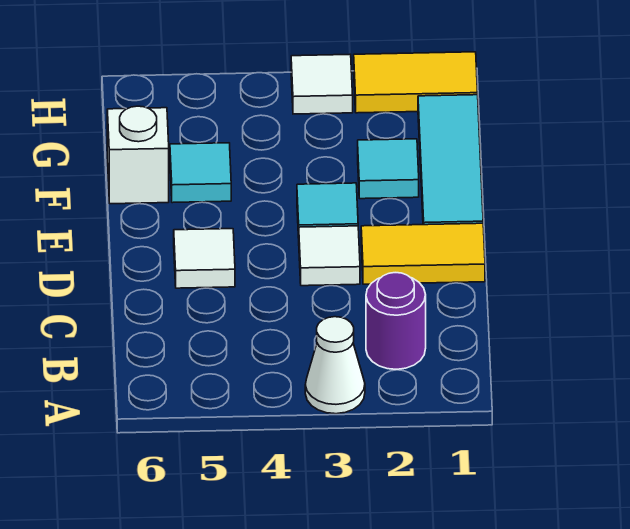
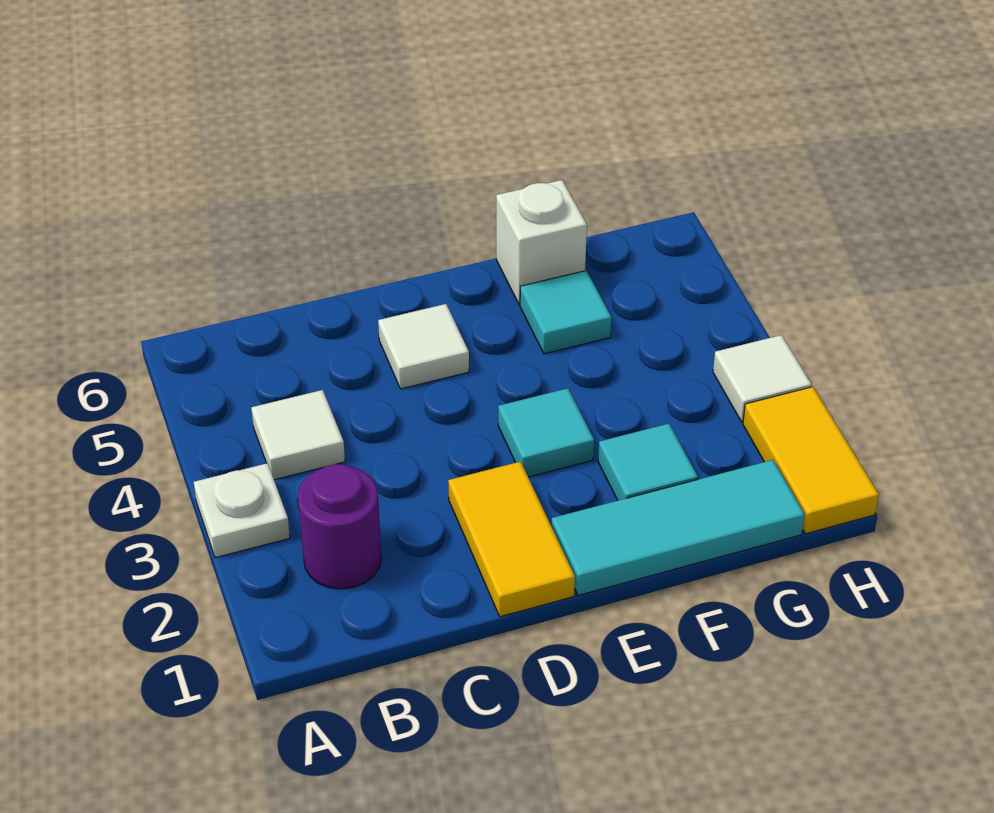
white cone A3 level 1 -> white plate A3 level 1
white tile D3 level 1 -> white tile B4 level 1

